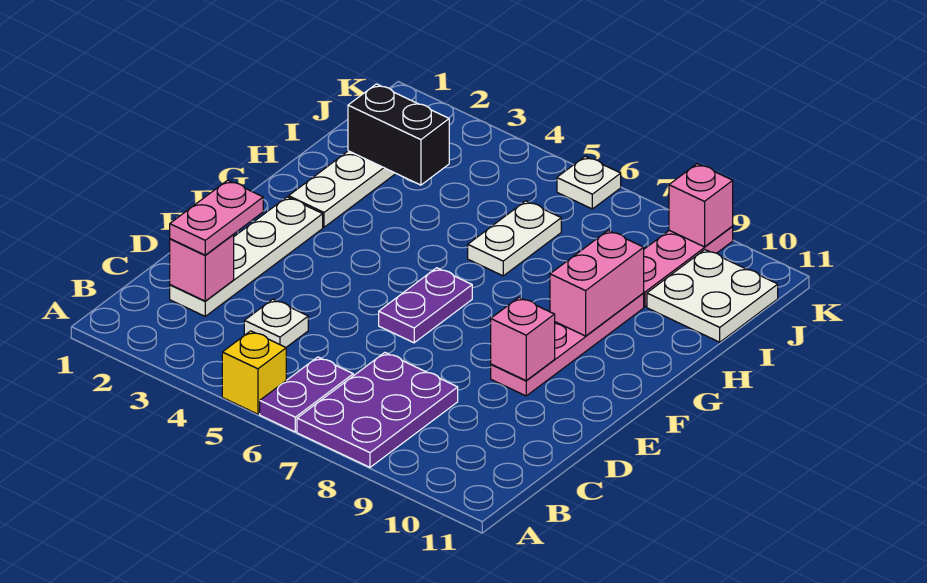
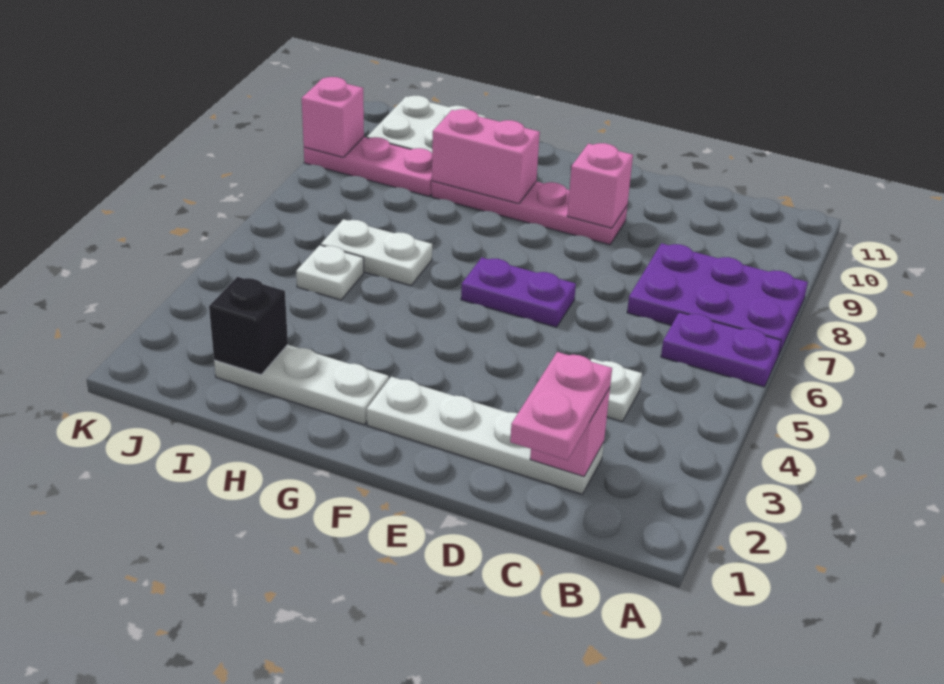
yellow brick A5 level 1 -> none
pink plate C2:D2 level 3 -> pink plate C1:C2 level 3
black brick I2:I3 level 2 -> black brick I2 level 2
white plate K6 level 1 -> white plate I5 level 1

